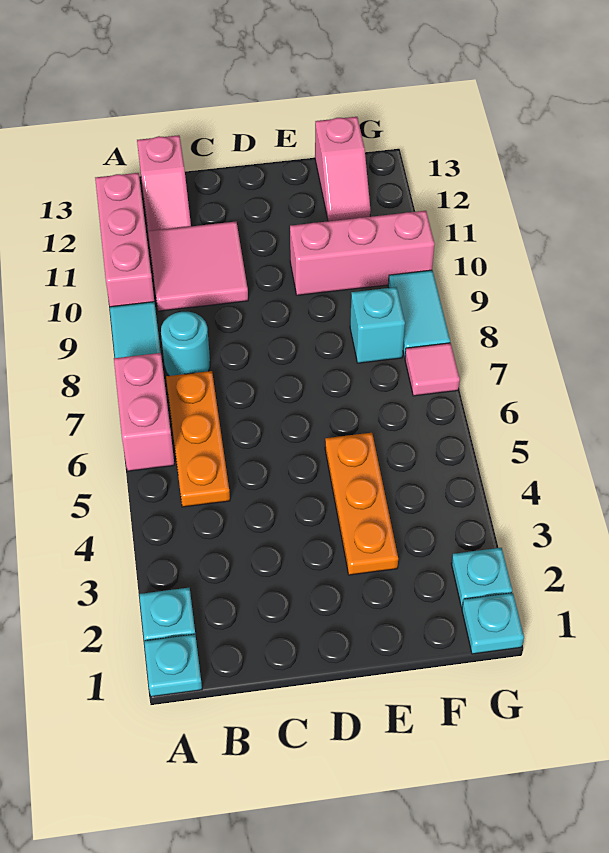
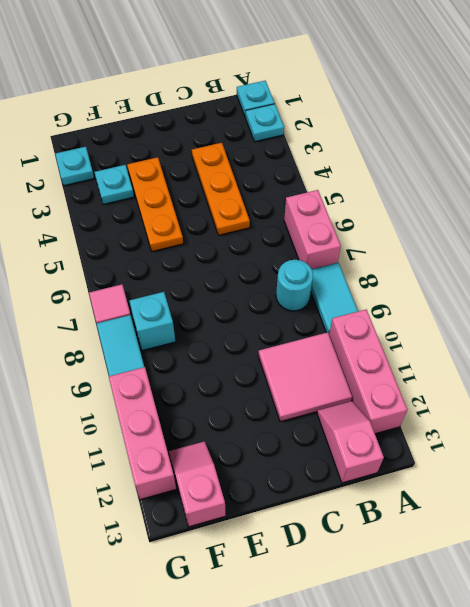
orange plate B5:B7 level 1 -> orange plate C3:C5 level 1
pink brick E10:G10 level 1 -> pink brick G10:G12 level 1
cyan plate G1 level 1 -> cyan plate F3 level 1

